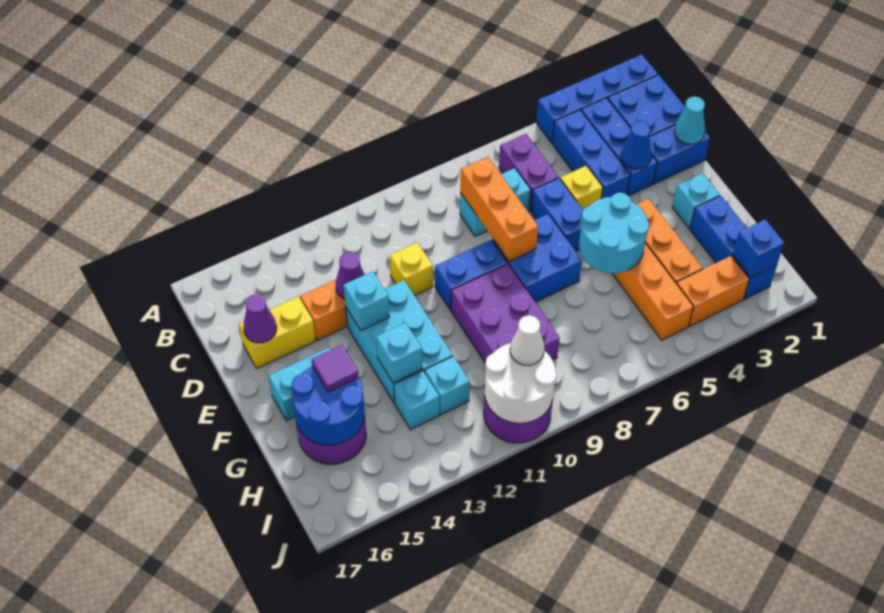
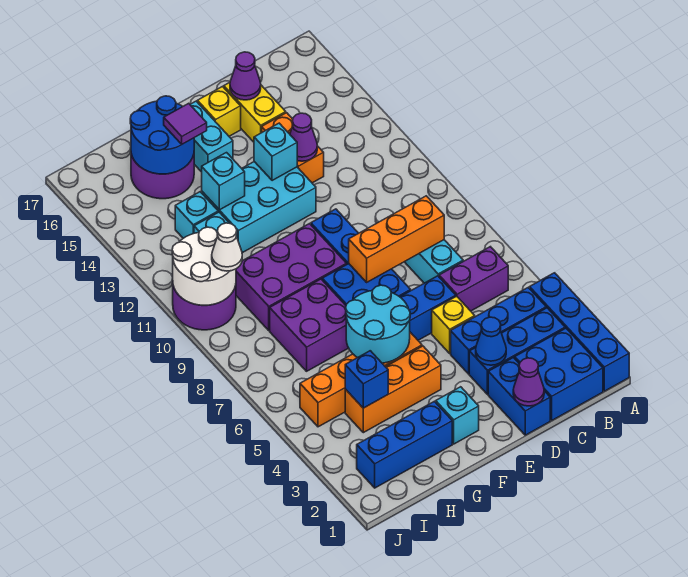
cyan cone D1 level 2 -> purple cone D1 level 2
yellow brick D11 level 1 -> yellow brick E16 level 1
none -> purple brick G7:H8 level 1
blue brick I2 level 2 -> blue brick H4 level 2
orange brick I3:I4 level 1 -> none

